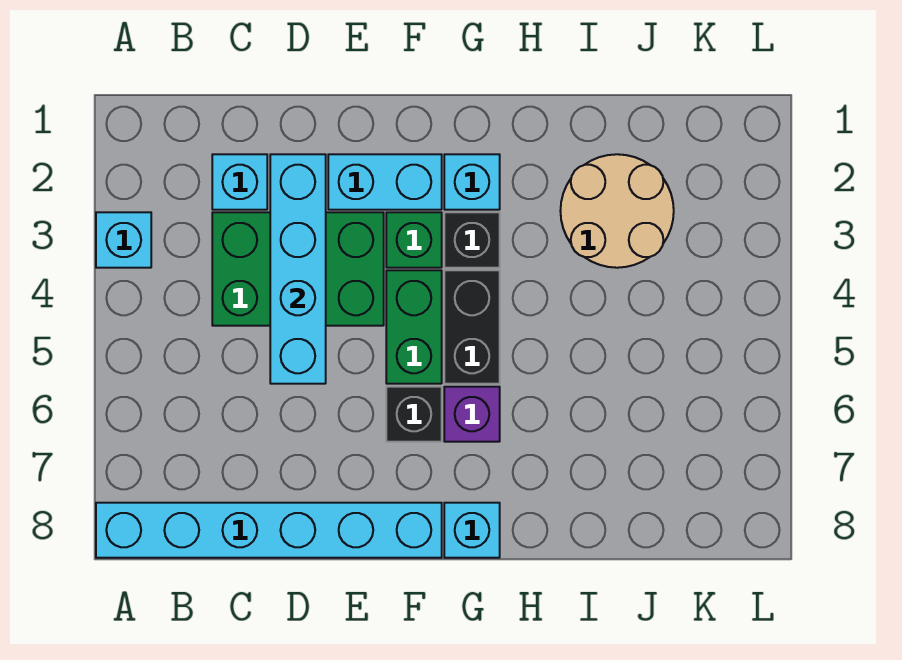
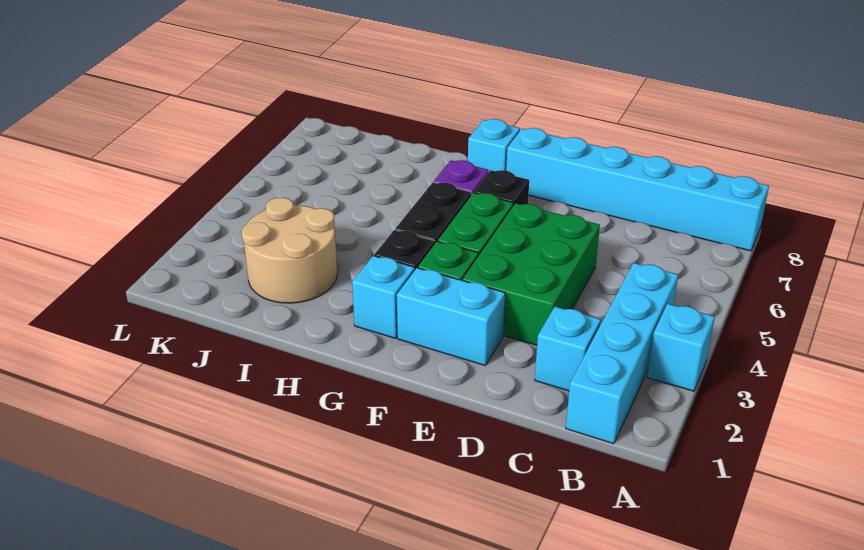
green brick C3:E4 level 1 -> green brick D3:E5 level 1
cyan brick D2:D5 level 2 -> cyan brick B1:B4 level 1

